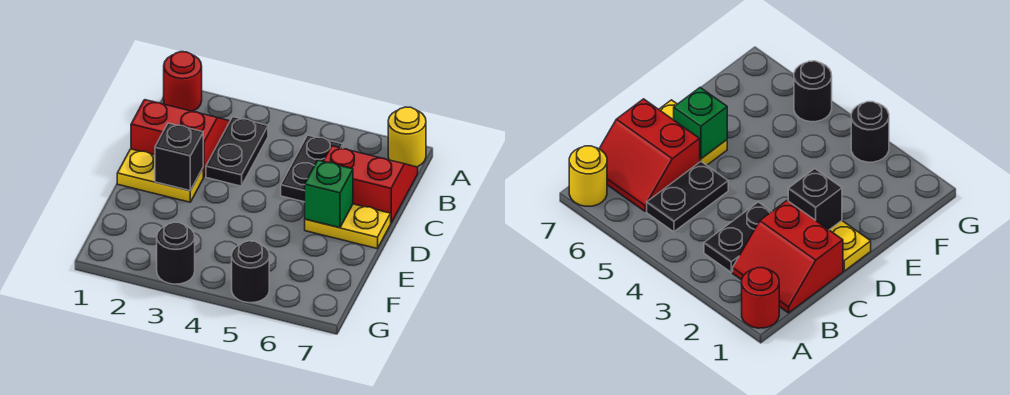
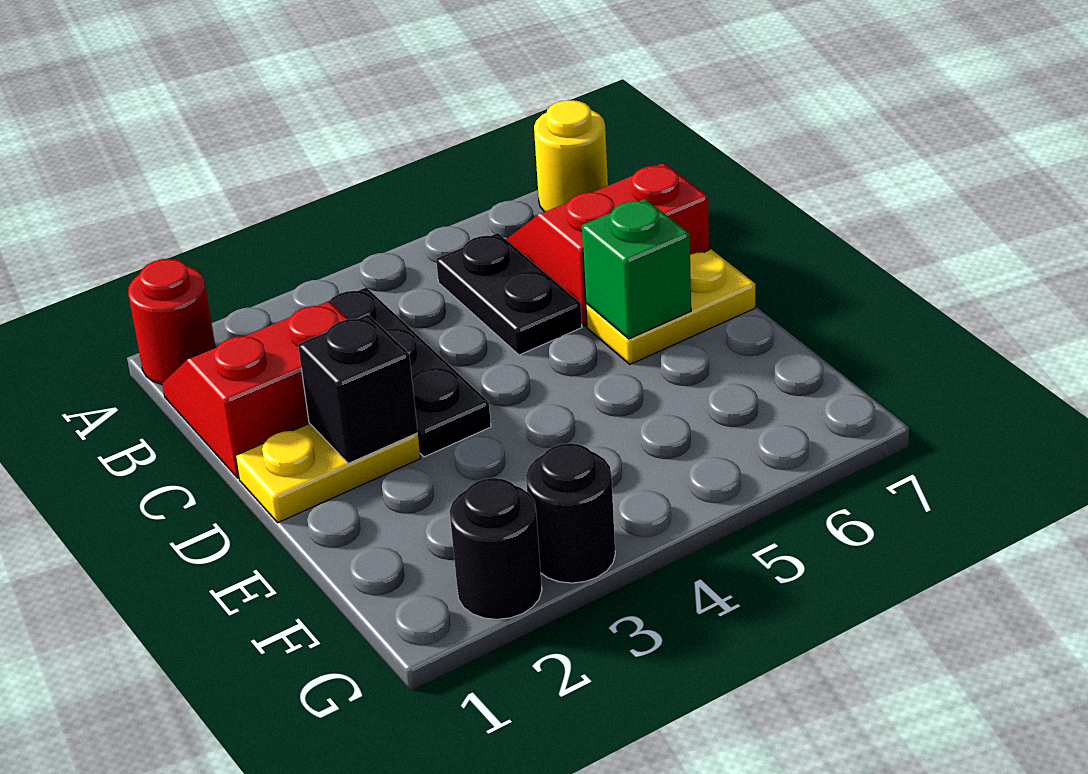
black plate B3:C3 level 1 -> black plate B3:D3 level 1
black round brick G5 level 1 -> black round brick G2 level 1

